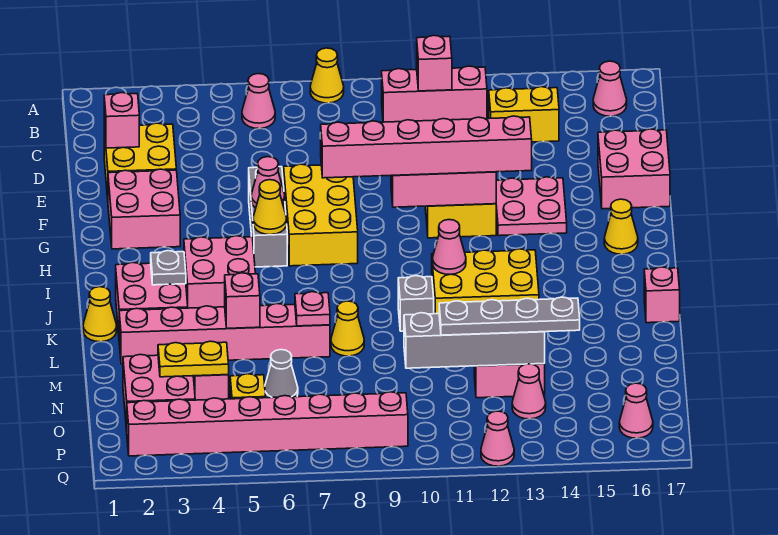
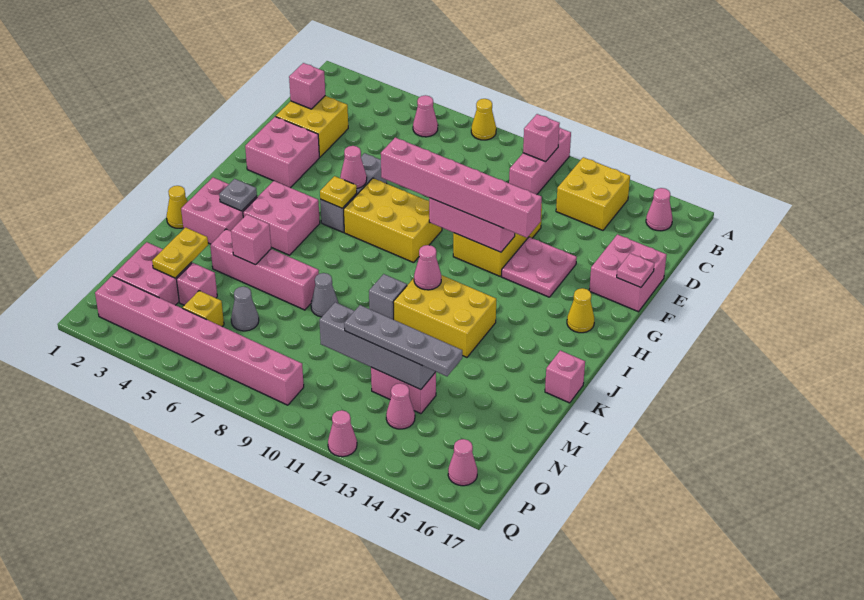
pink brick B10:B12 level 1 -> pink brick A11:C11 level 1
yellow brick C13:C14 level 1 -> yellow brick B13:C14 level 1
yellow brick F7:H8 level 1 -> yellow brick G7:H9 level 1
yellow cone H6 level 2 -> yellow plate H6 level 2
pink brick L2:L7 level 1 -> pink brick L4:L7 level 1
pink plate L7 level 2 -> pink plate F17 level 2
yellow cone L8 level 1 -> grey cone L8 level 1
yellow plate N3:N4 level 2 -> yellow plate M3:N3 level 2

